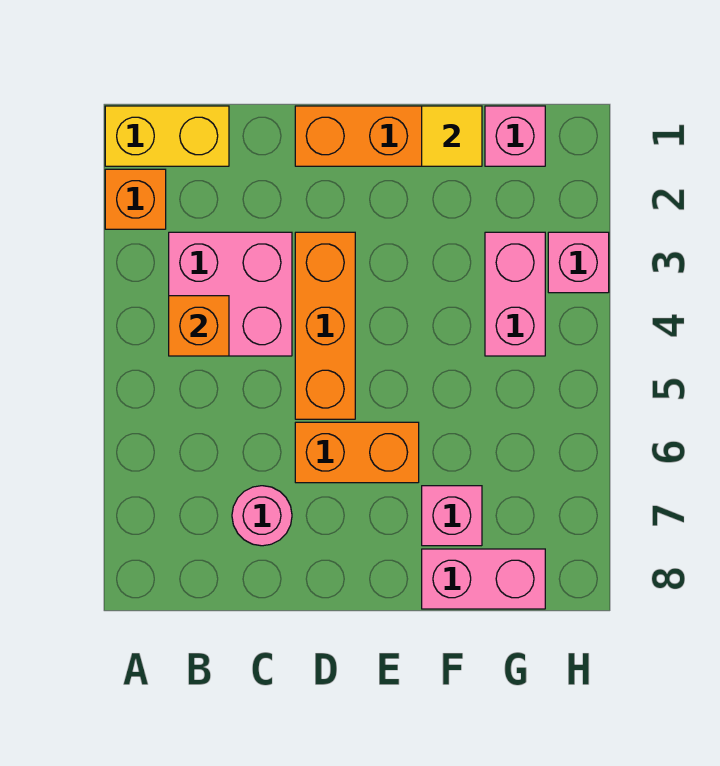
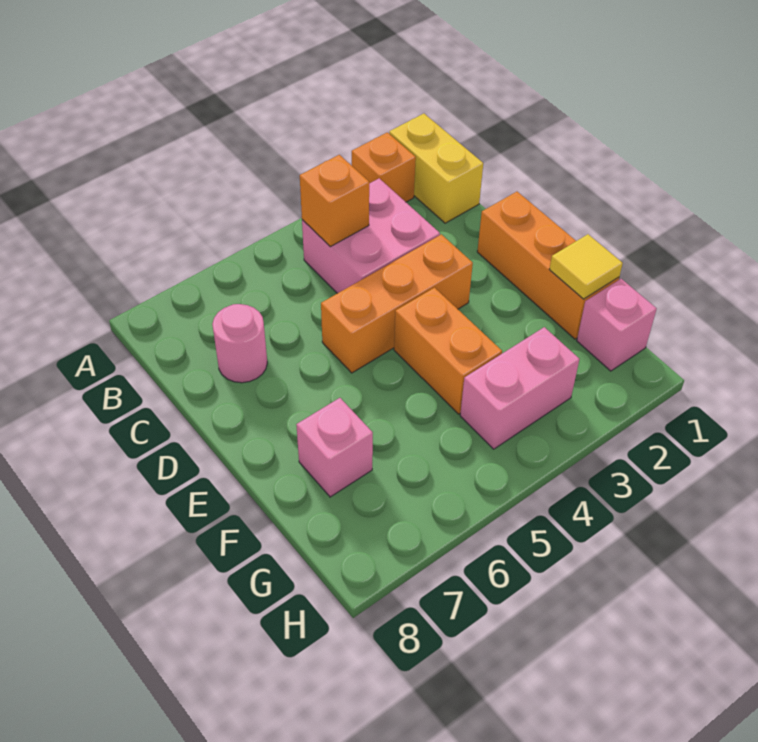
orange brick D6:E6 level 1 -> orange brick E4:F4 level 1
pink brick F8:G8 level 1 -> none
pink brick H3 level 1 -> none

